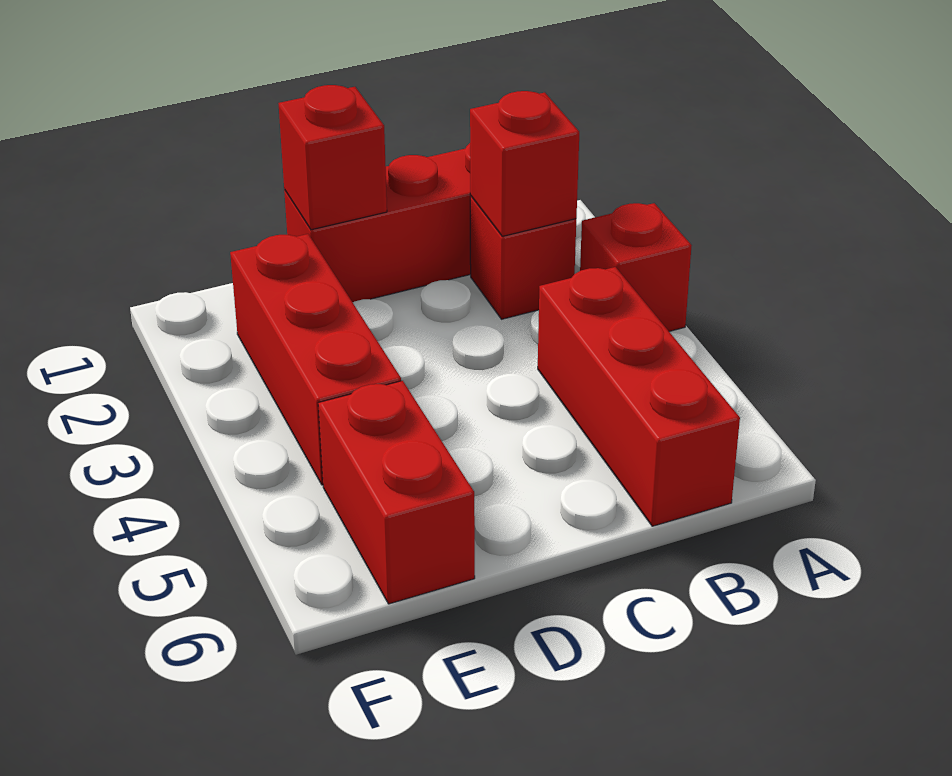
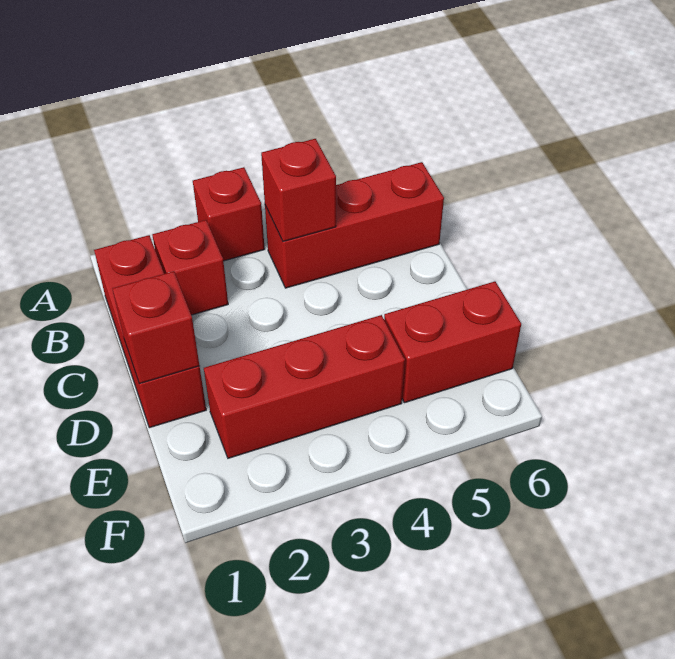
red brick B2 level 2 -> red brick B4 level 2

